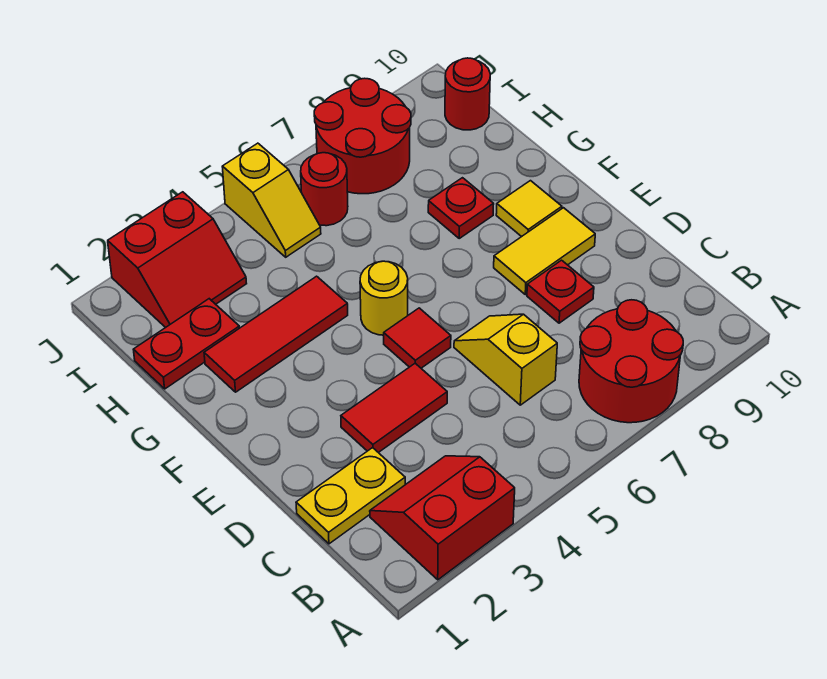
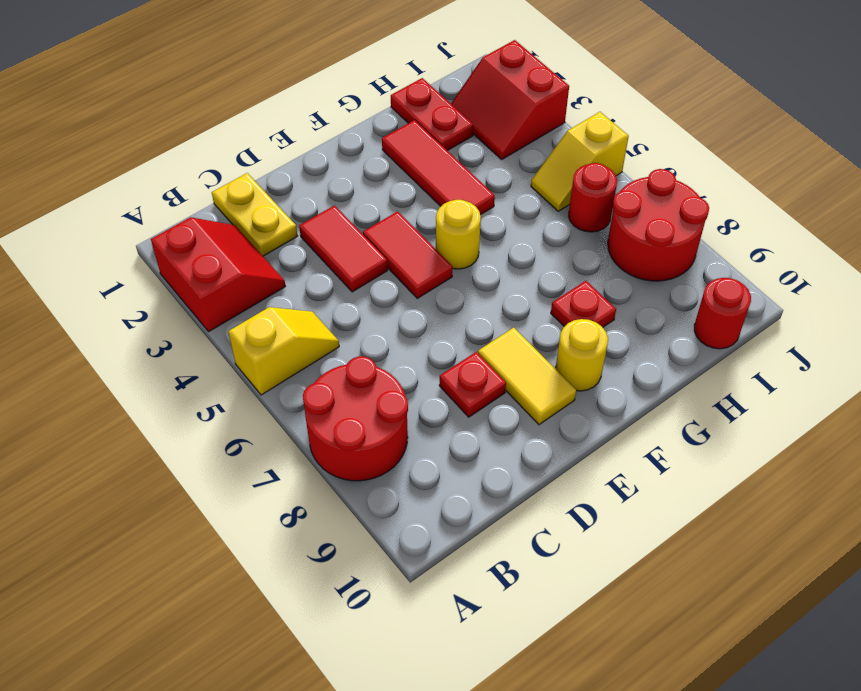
yellow slope C6:D6 level 1 top C -> yellow slope A5:B5 level 1 top A
red tile E5 level 1 -> red tile E4:E5 level 1
yellow tile F9 level 1 -> yellow round brick F9 level 1

